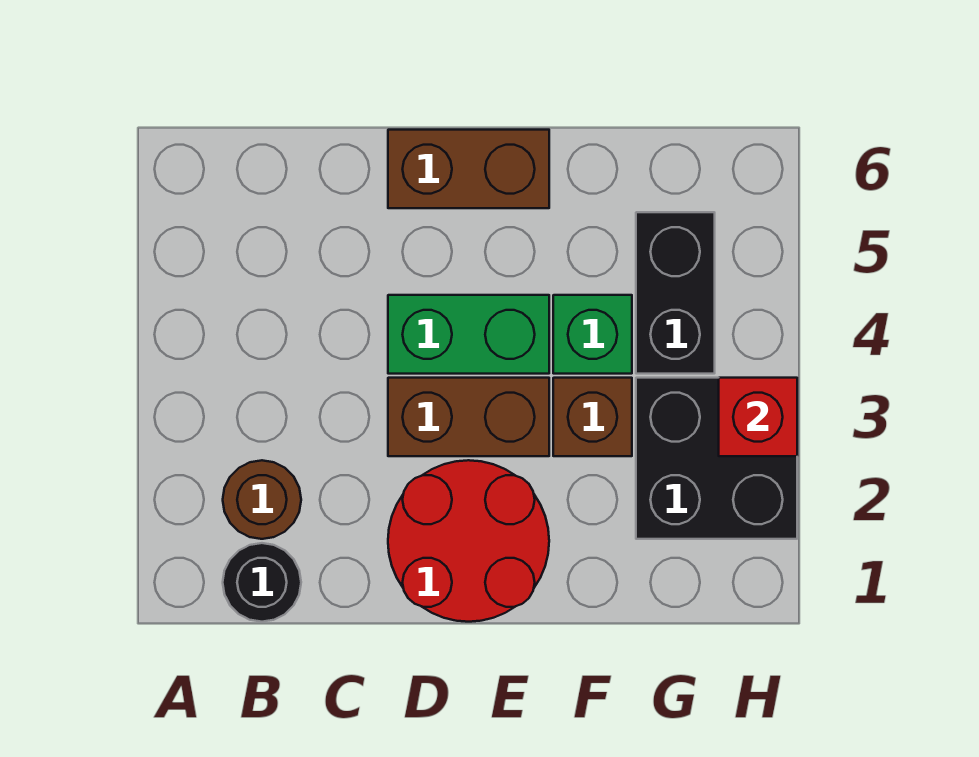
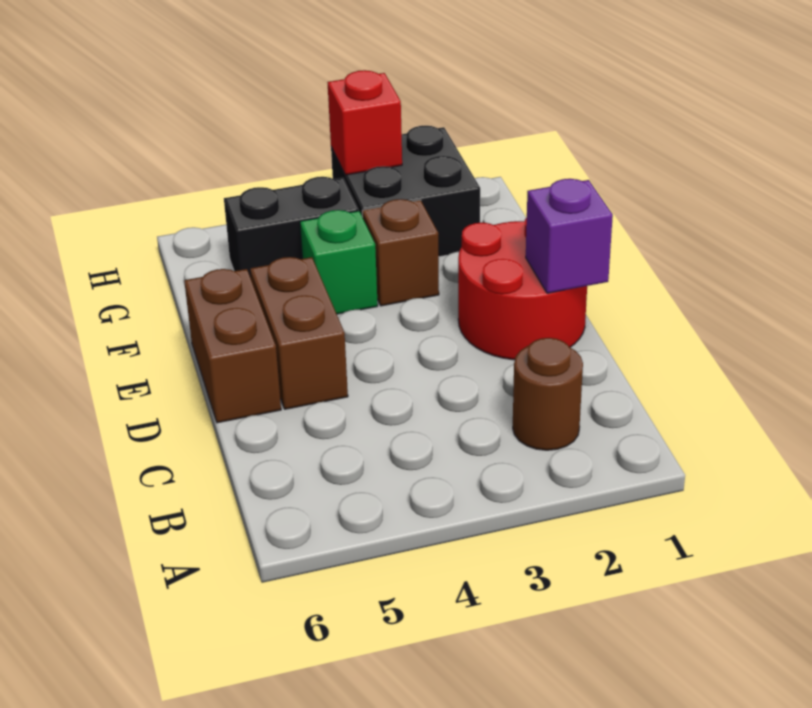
black round brick B1 level 1 -> none
none -> purple brick D1 level 2
brown brick D3:E3 level 1 -> brown brick D5:E5 level 1
green brick D4:E4 level 1 -> none

